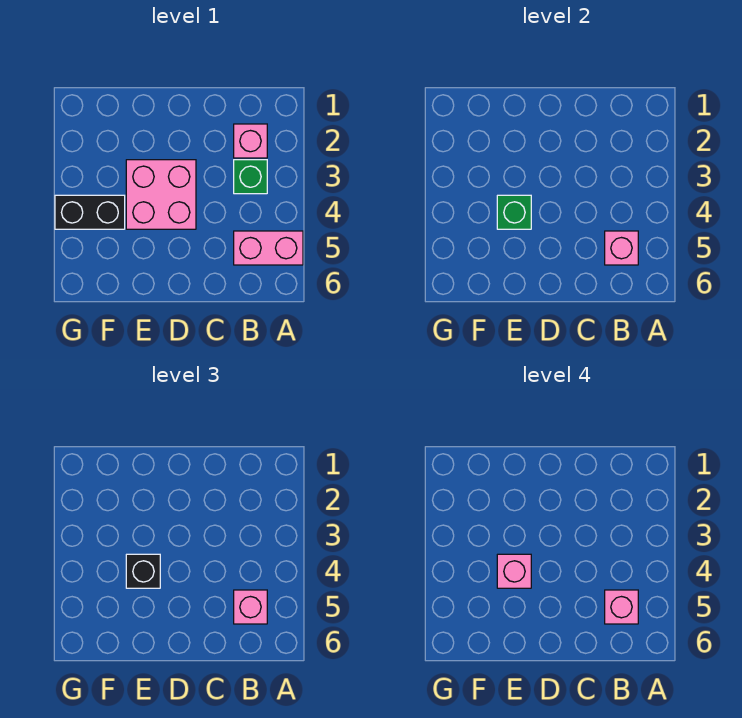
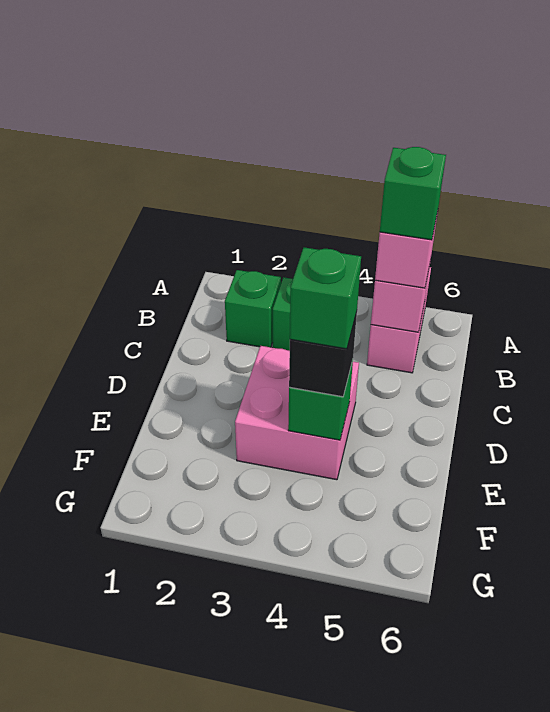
pink brick B2 level 1 -> green brick B2 level 1
pink brick B5 level 4 -> green brick B5 level 4
pink brick E4 level 4 -> green brick E4 level 4
black brick F4:G4 level 1 -> none

